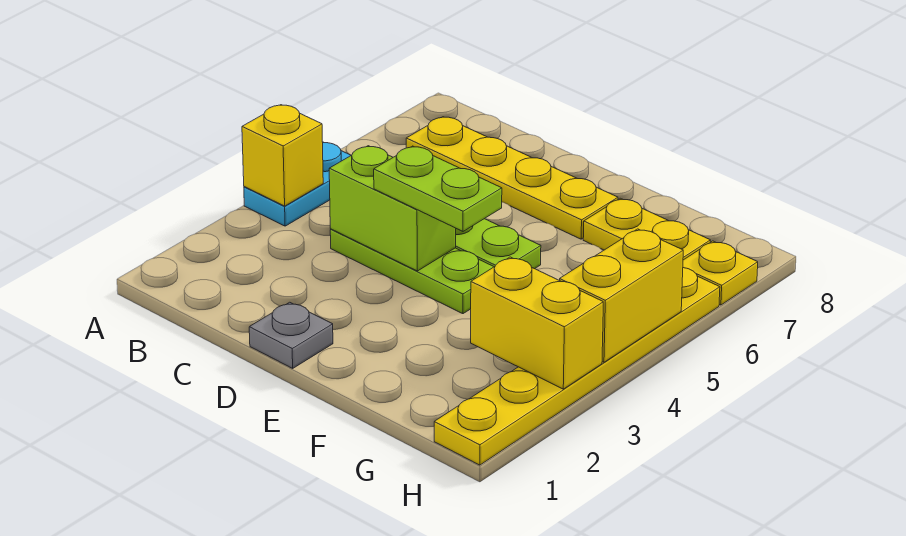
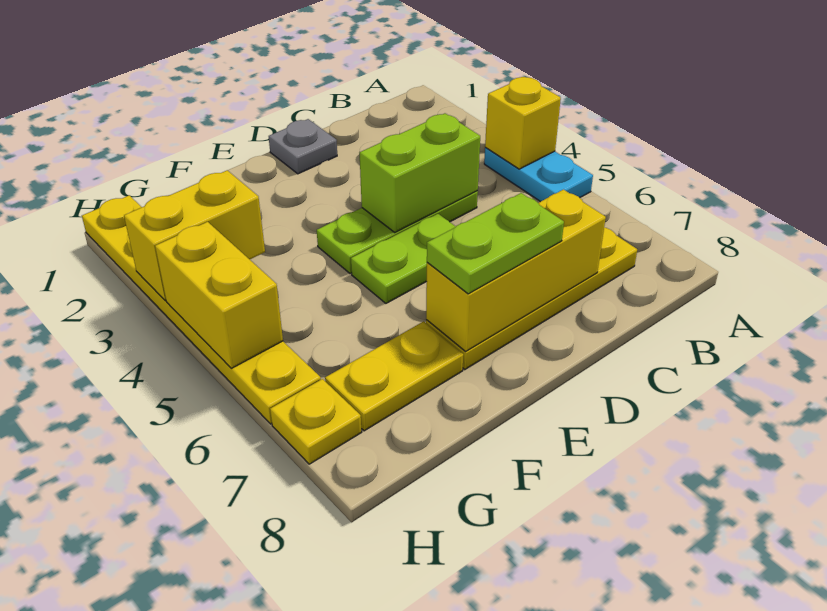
none -> yellow brick C7:E7 level 2
lime plate D4:E4 level 3 -> lime plate D7:E7 level 3

